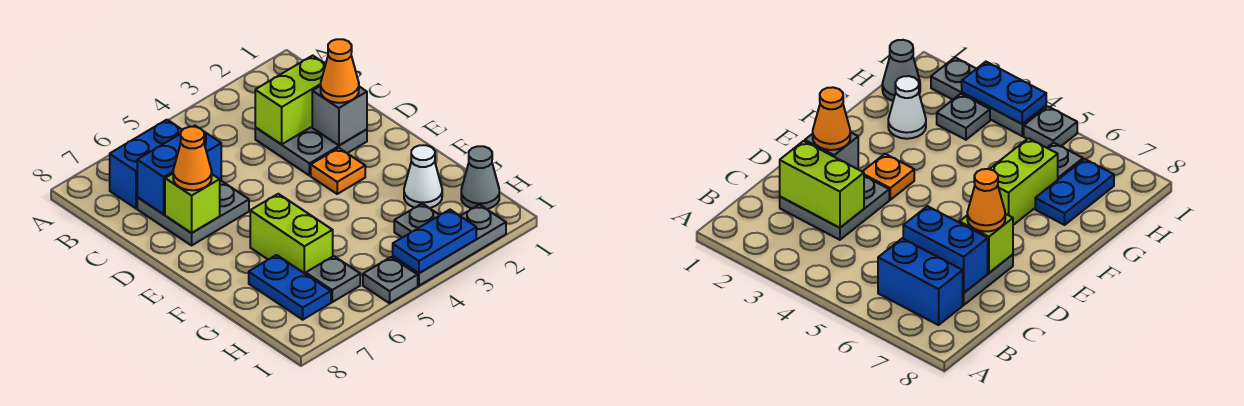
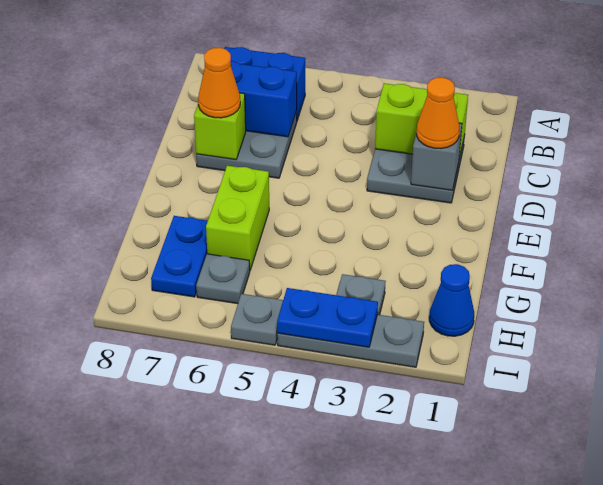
orange plate E3 level 1 -> none
white cone G2 level 1 -> none
grey cone H1 level 1 -> blue cone H1 level 1

